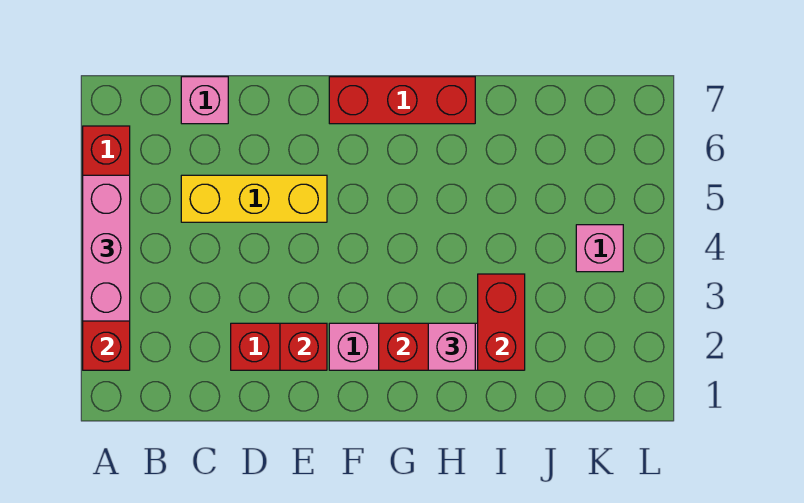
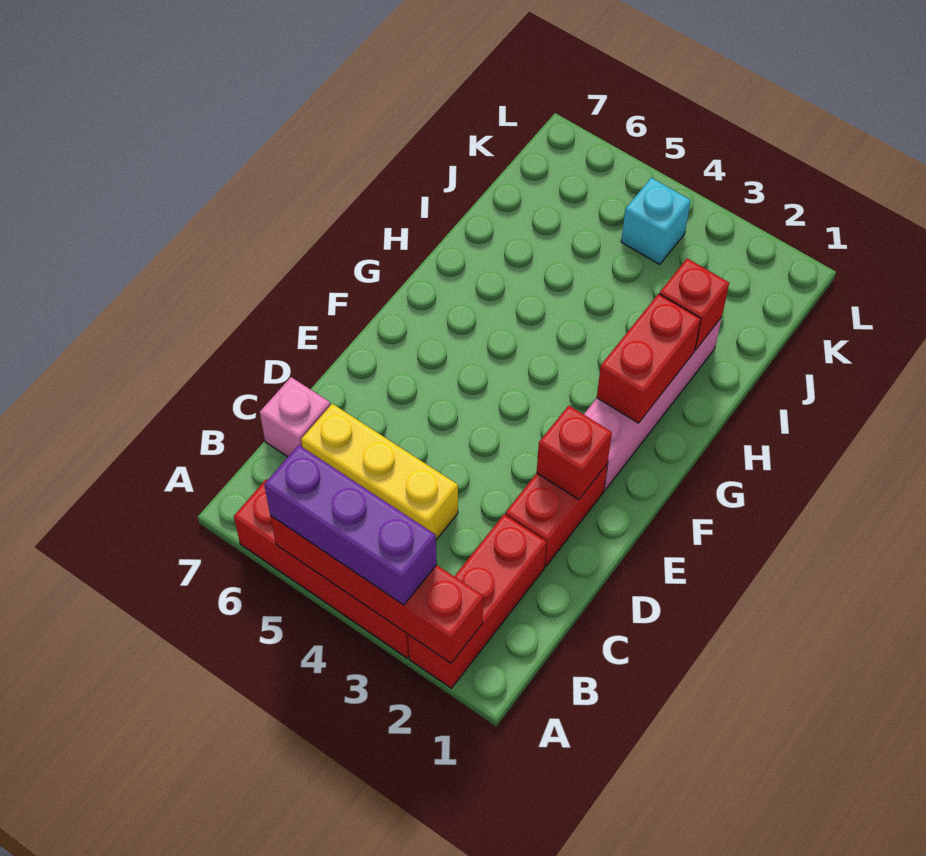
pink brick A3:A5 level 3 -> purple brick A3:A5 level 3
yellow brick C5:E5 level 1 -> yellow brick C4:C6 level 1
red brick F7:H7 level 1 -> red brick A2:C2 level 1
pink brick H2 level 3 -> none
red brick I2:I3 level 2 -> red brick I2 level 2
pink brick K4 level 1 -> cyan brick K4 level 1

